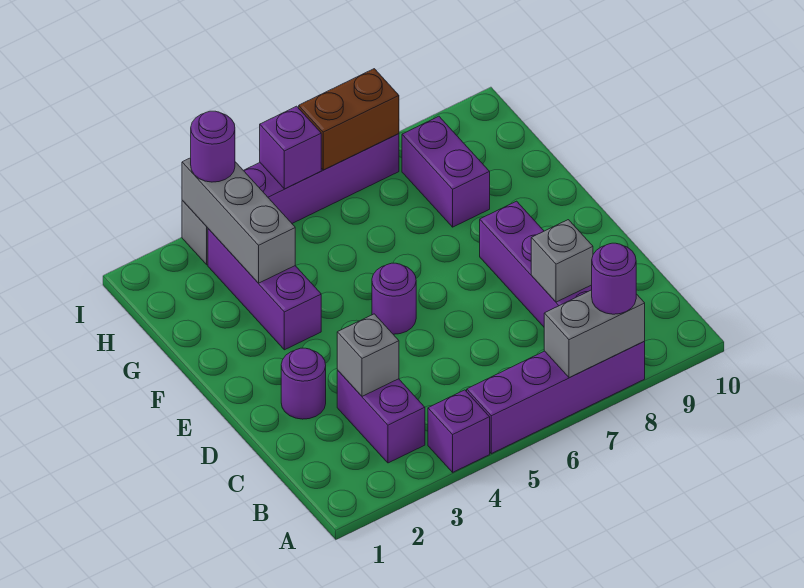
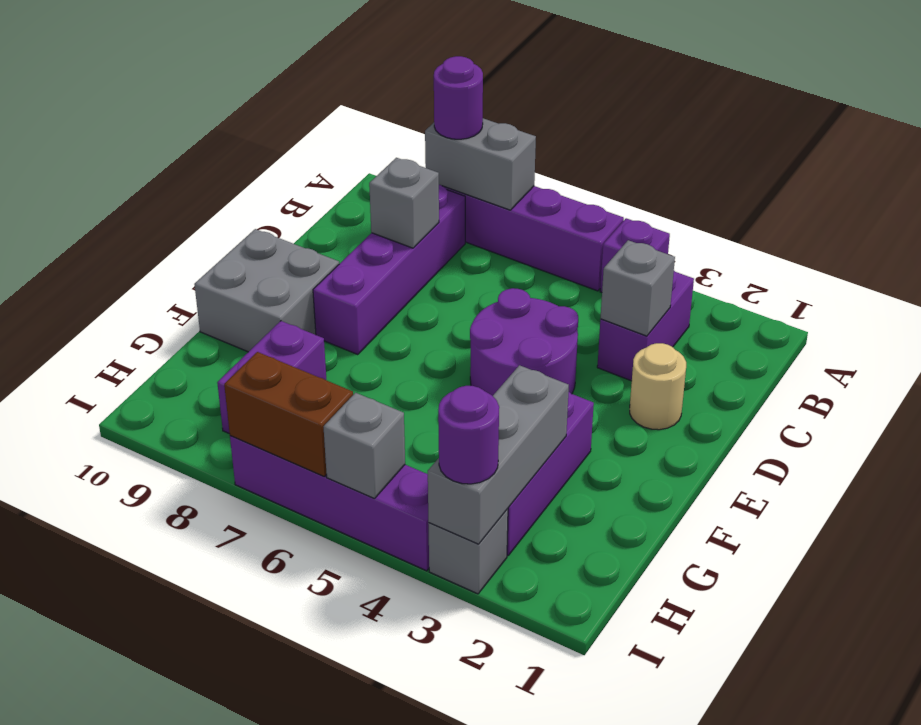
purple round brick D2 level 1 -> tan round brick D2 level 1
purple round brick E5 level 1 -> purple round brick D4:E5 level 1
none -> grey brick E9:F10 level 1
purple brick I5 level 2 -> grey brick I5 level 2

